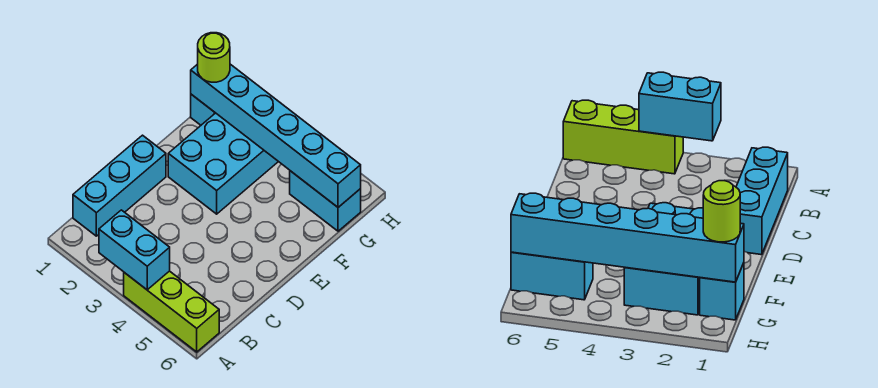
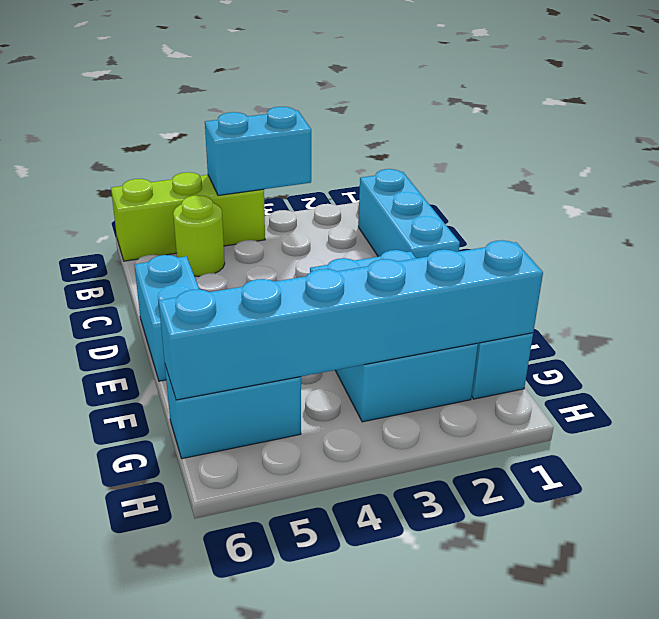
none -> cyan brick D6:E6 level 1
lime round brick G1 level 3 -> lime round brick B5 level 1

